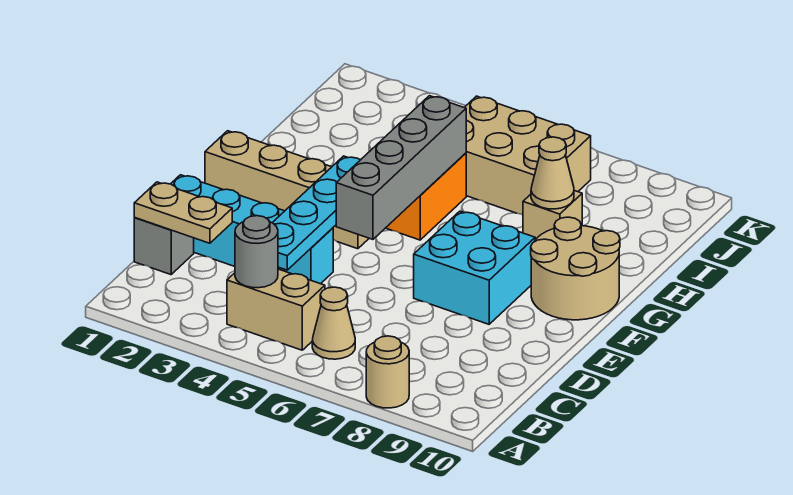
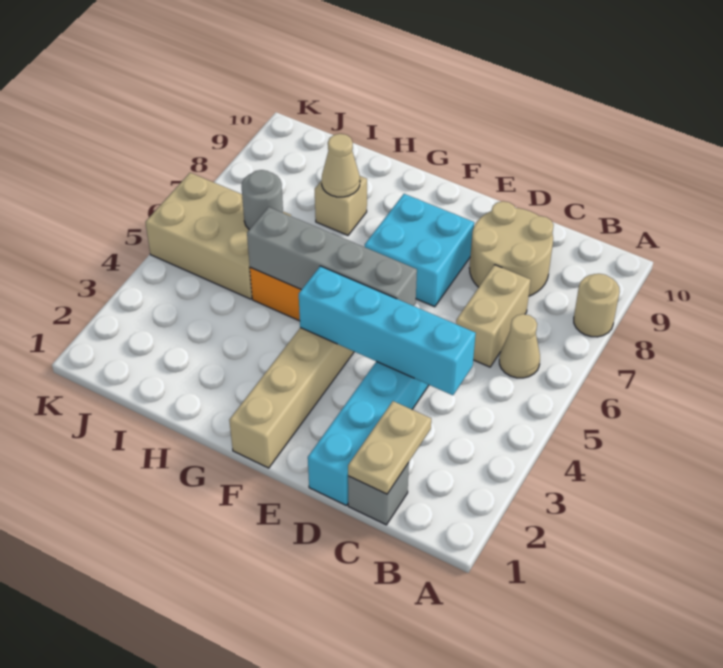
tan brick B4:B5 level 1 -> tan brick C6:C7 level 1
grey round brick B4 level 2 -> grey round brick I6 level 2
cyan plate C4:F4 level 2 -> cyan brick C4:F4 level 2
tan round brick F9:G10 level 1 -> tan round brick C8:D9 level 1
tan brick I5:J7 level 1 -> tan brick I5:K6 level 1

